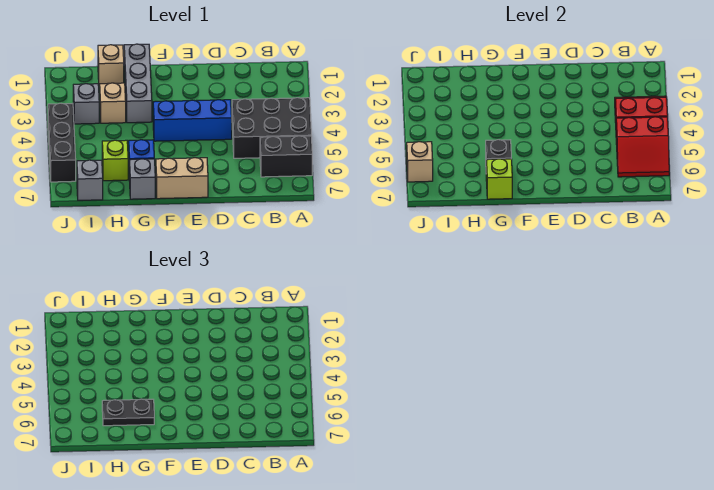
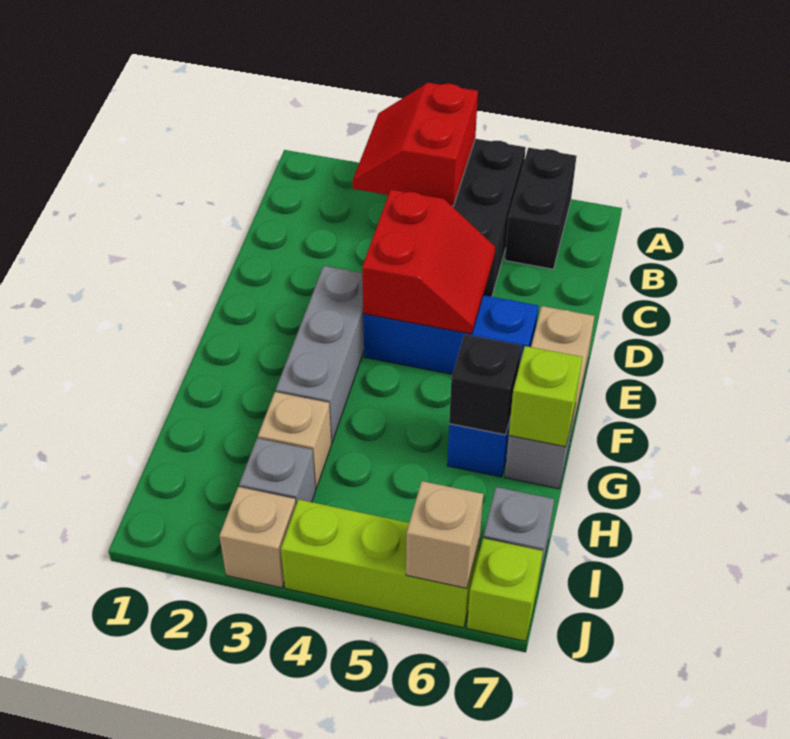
red slope A5:B6 level 2 top 5 -> red slope D4:E5 level 2 top 4
blue brick D4:F4 level 1 -> blue brick E4:E6 level 1
grey brick G1:G3 level 1 -> grey brick E3:G3 level 1
black plate G6:H6 level 3 -> none
tan brick H1 level 1 -> tan brick J3 level 1
lime brick H6 level 1 -> lime brick J7 level 1
black brick J4:J6 level 1 -> lime brick J4:J6 level 1

